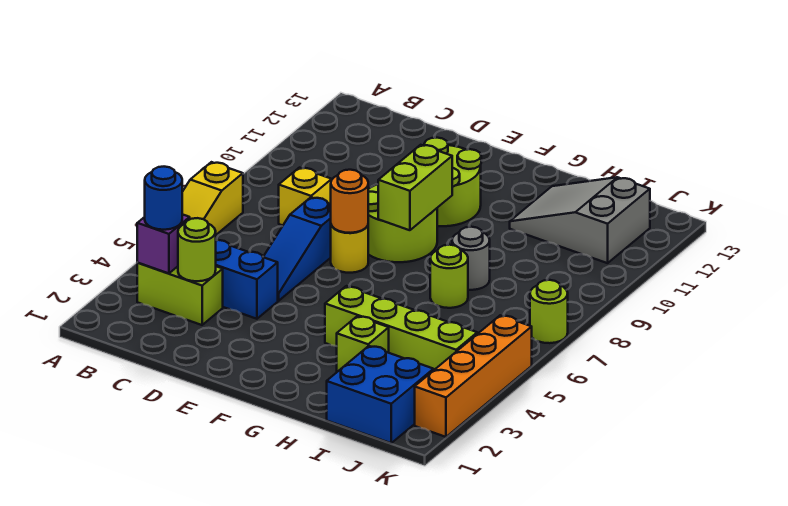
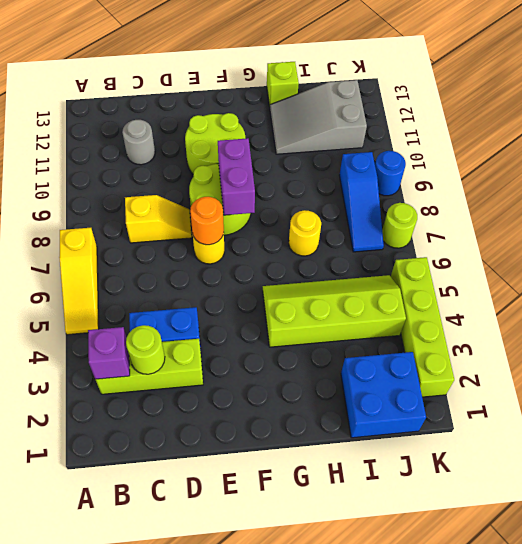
lime brick B3:C3 level 1 -> lime brick B3:D3 level 1
blue round brick B3 level 3 -> blue round brick K9 level 1
blue slope D5:D7 level 1 top 7 -> blue slope J7:J9 level 1 top 9
lime brick F8:F9 level 2 -> purple brick F8:F9 level 2
lime brick H3 level 1 -> lime brick H13 level 1
lime round brick H7 level 1 -> yellow round brick H7 level 1
grey round brick H8 level 1 -> grey round brick C11 level 1
orange brick K2:K5 level 1 -> lime brick K2:K5 level 1

